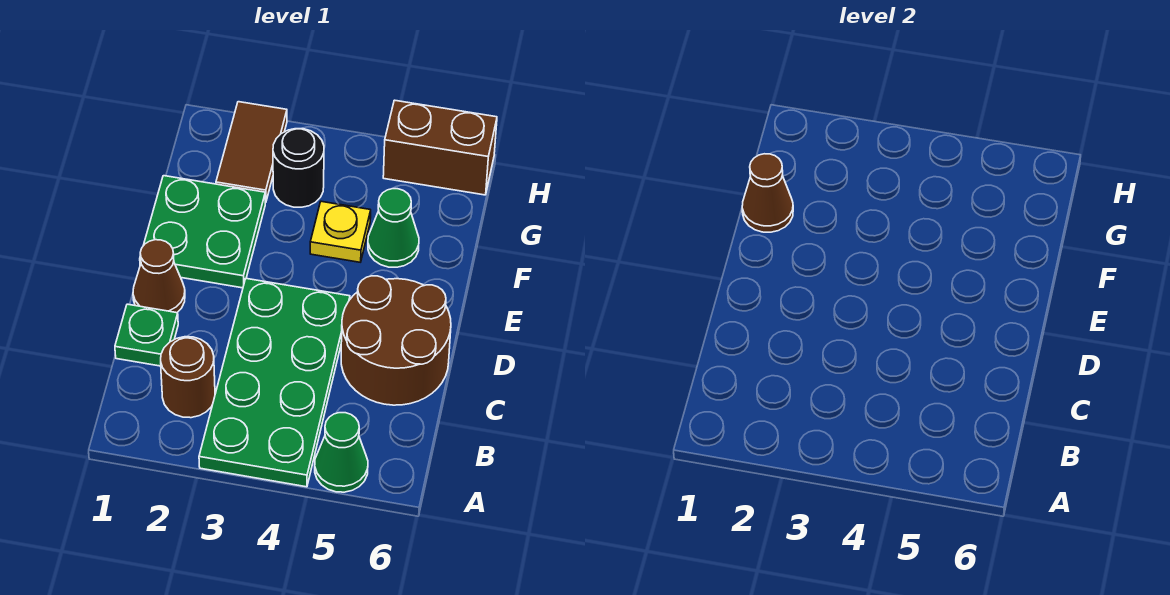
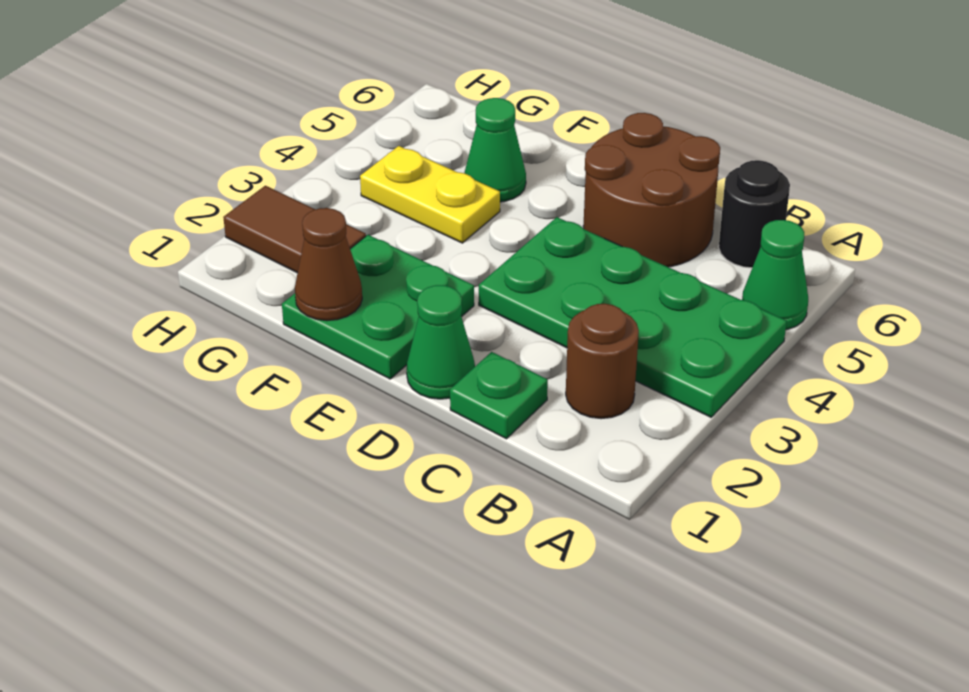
brown cone D1 level 1 -> green cone D1 level 1
yellow plate F4 level 1 -> yellow plate F4:G4 level 1
black round brick G3 level 1 -> black round brick B6 level 1
brown brick H5:H6 level 1 -> none

